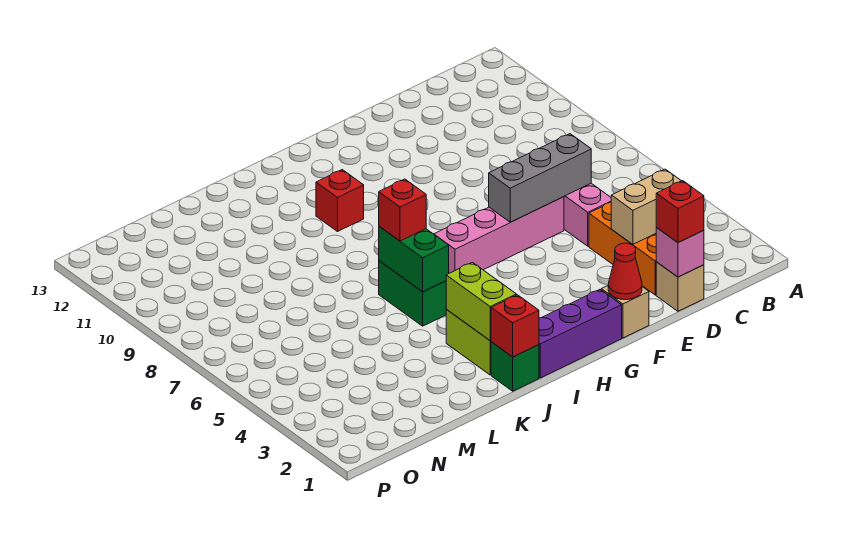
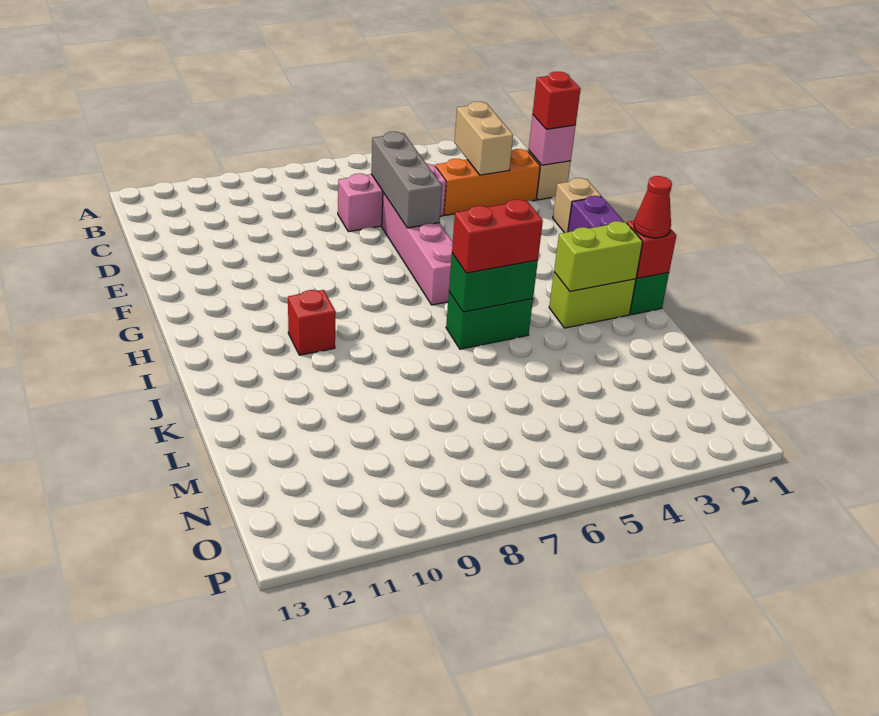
red cone F1 level 2 -> red cone J1 level 3
red brick J6 level 3 -> red brick J5:J6 level 3

